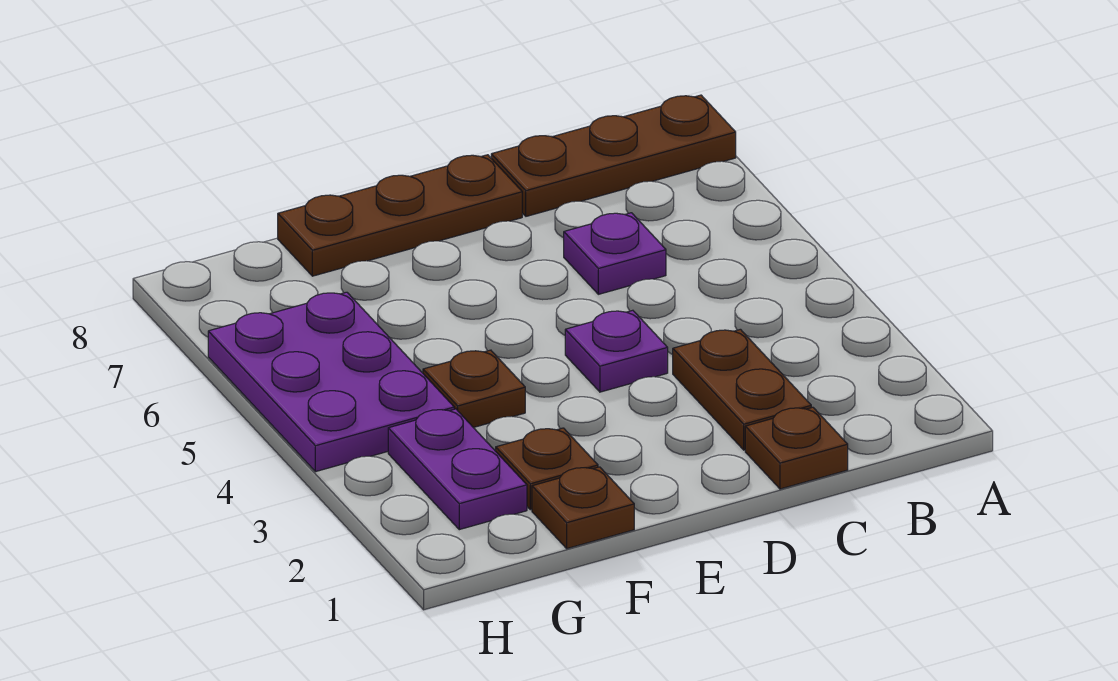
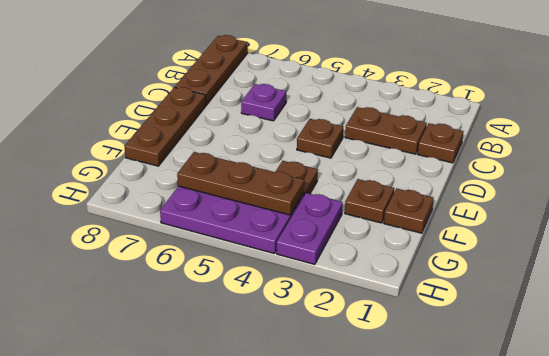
purple plate D4 level 1 -> brown plate D4 level 1
purple plate G2:G3 level 1 -> purple plate G3:H3 level 1
none -> brown plate G4:G6 level 2

